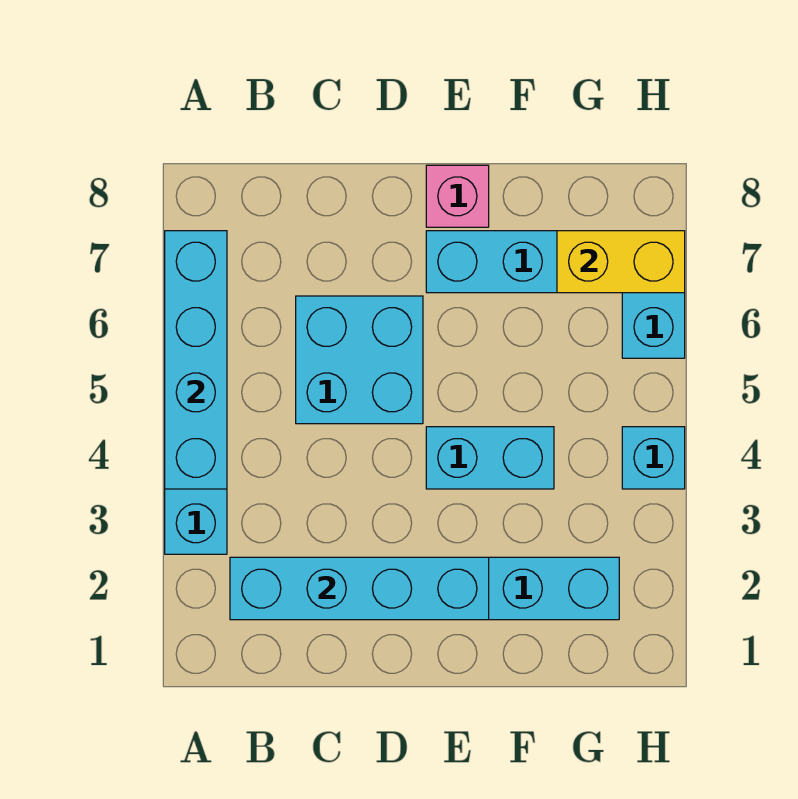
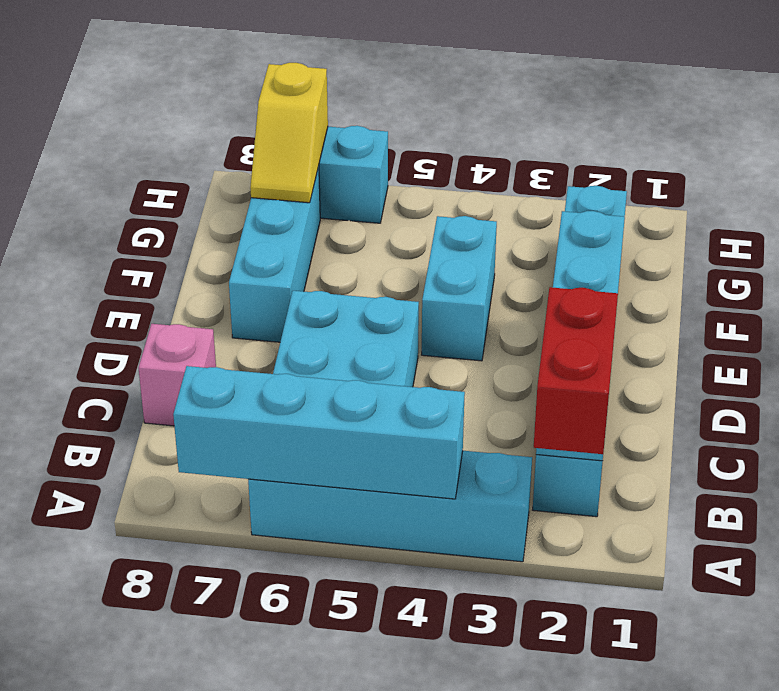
none -> red brick A2:B2 level 3
pink brick E8 level 1 -> pink brick C8 level 1
yellow brick G7:H7 level 2 -> yellow slope G7:H7 level 2 top H
cyan brick H4 level 1 -> none

